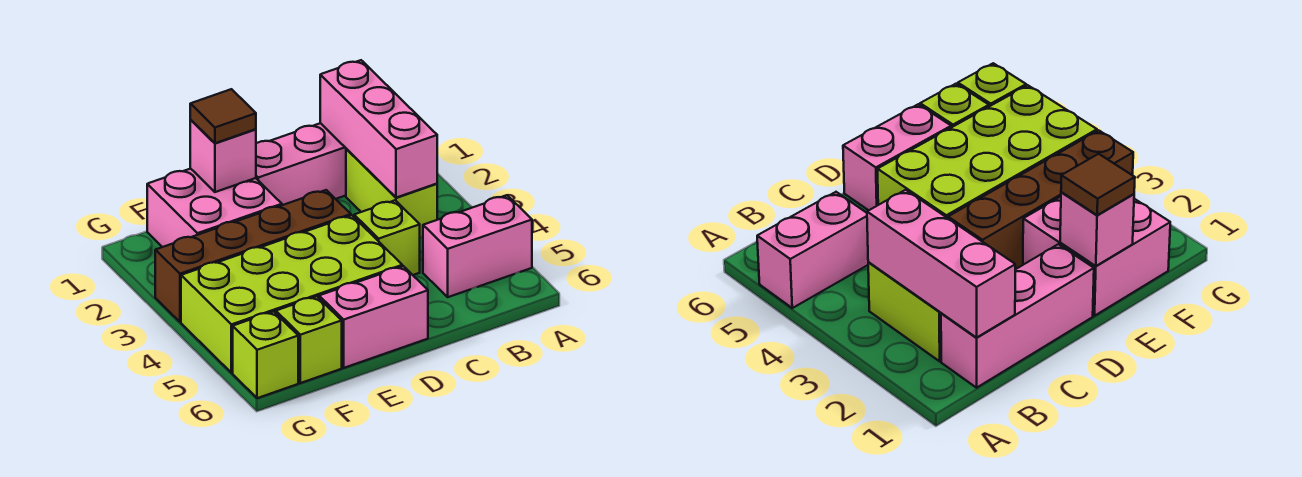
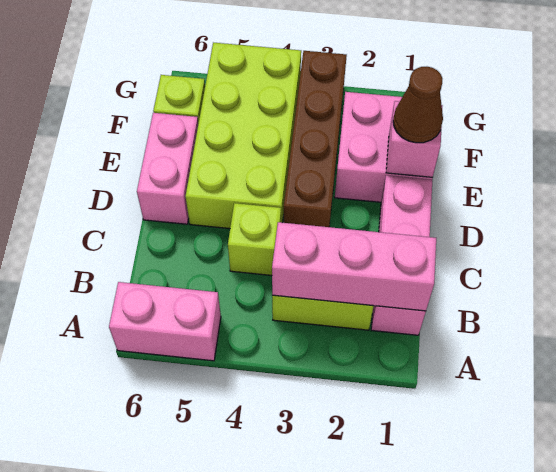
pink brick A5:B5 level 1 -> pink brick A5:A6 level 1
brown tile E1 level 3 -> brown cone E1 level 3
lime brick G6 level 1 -> none

